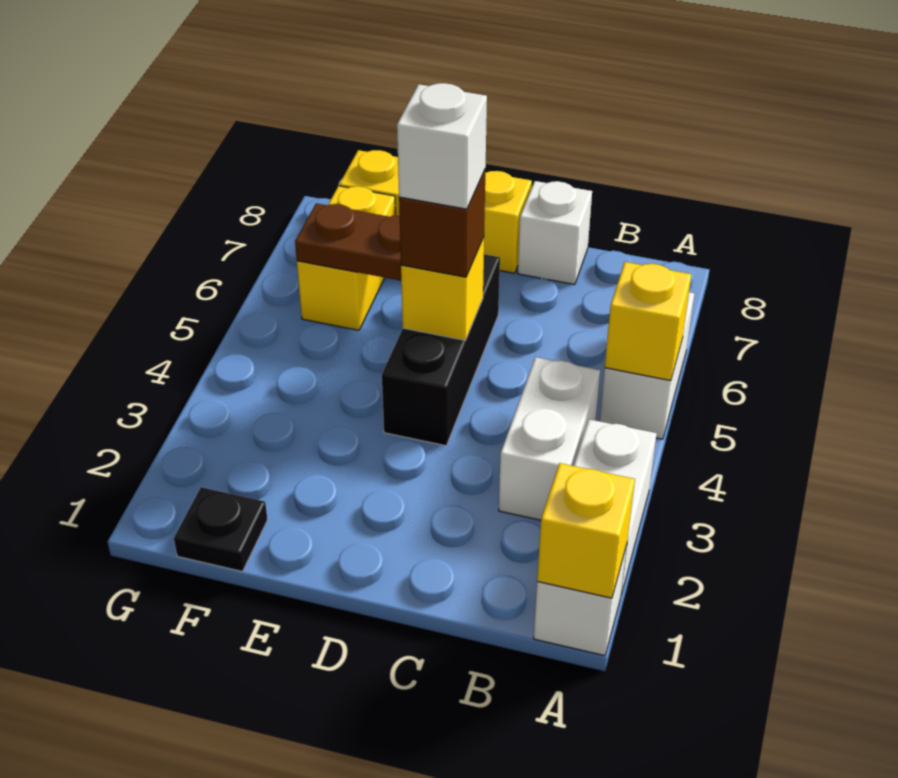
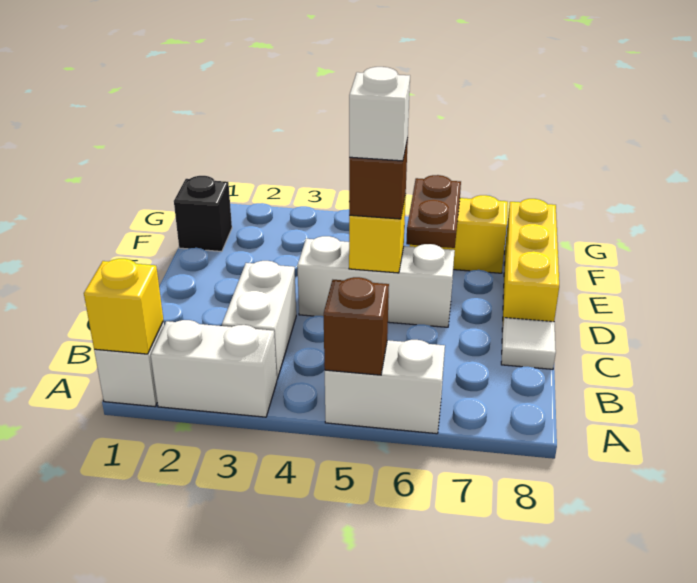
yellow brick A5 level 2 -> brown brick A5 level 2
white brick B3:B4 level 1 -> white brick B3:C3 level 1
white brick C8 level 1 -> white tile C8 level 1
black brick D4:D6 level 1 -> white brick D4:D6 level 1
black plate F1 level 1 -> black brick F1 level 1

